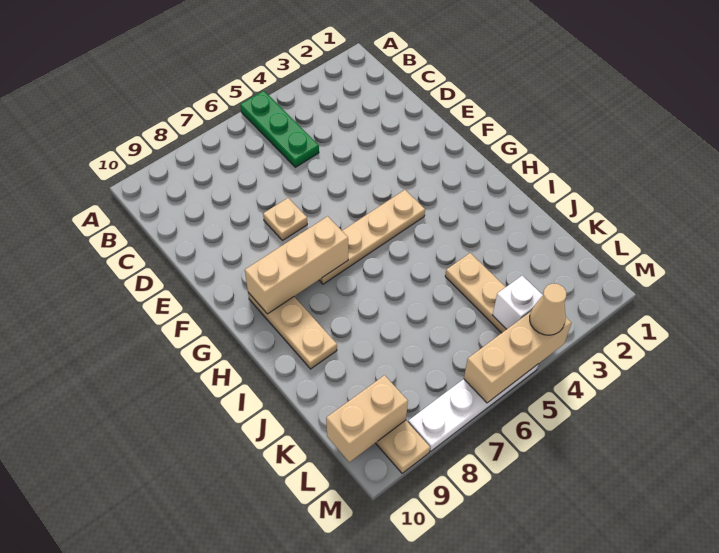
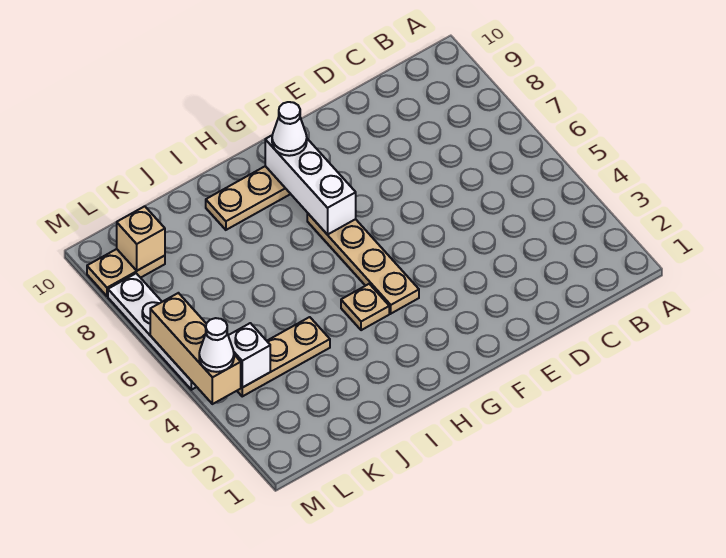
green plate A5:C5 level 1 -> none
tan plate E7 level 1 -> tan plate H4 level 1
tan brick G7:G9 level 2 -> white brick G7:G9 level 2
none -> white cone G9 level 3
tan brick L9:L10 level 2 -> tan brick L9 level 2
tan cone M4 level 3 -> white cone M4 level 3

